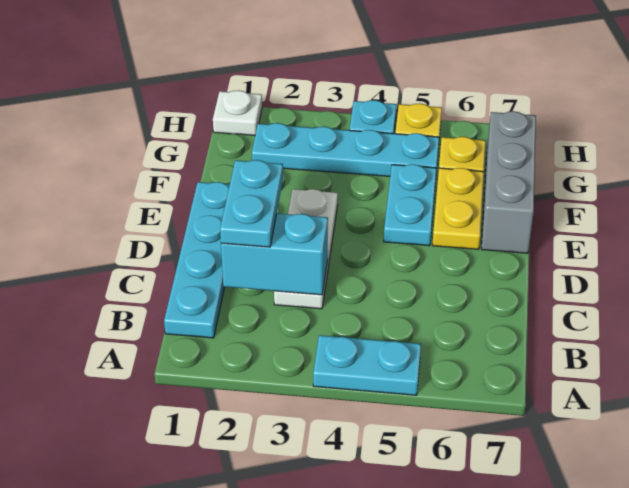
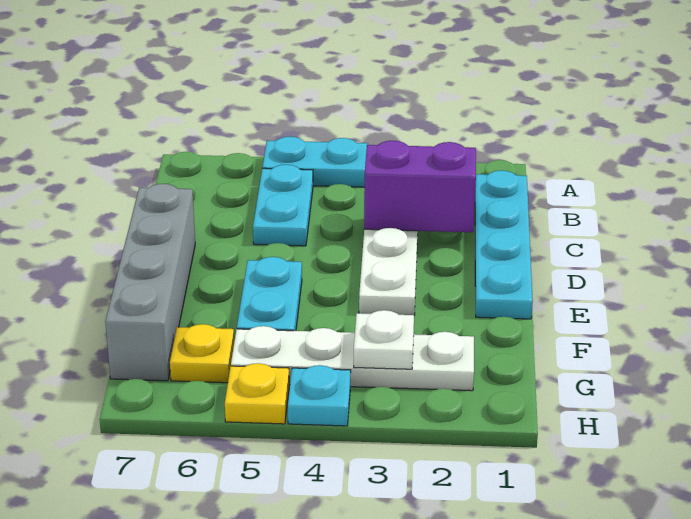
cyan brick C2:C3 level 2 -> purple brick C2:C3 level 2
cyan plate C2:D2 level 3 -> cyan plate B5:C5 level 1
yellow plate E6:F6 level 1 -> none
grey brick E7:G7 level 1 -> grey brick D7:G7 level 1
cyan plate G2:G5 level 1 -> white plate G2:G5 level 1
white plate H1 level 1 -> white plate G3 level 2

